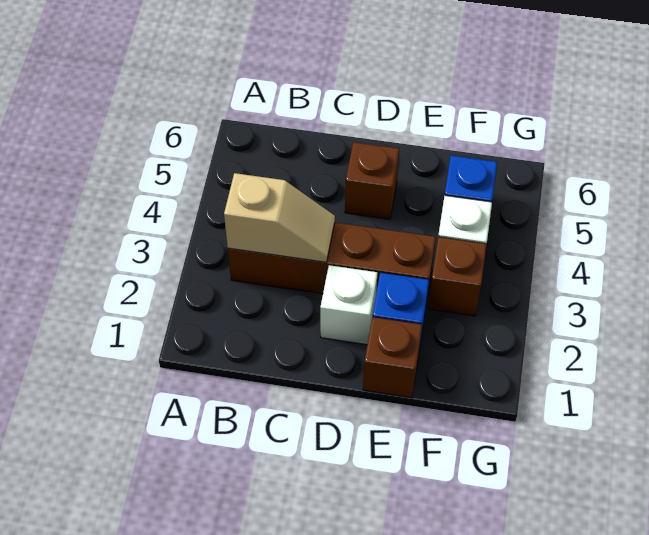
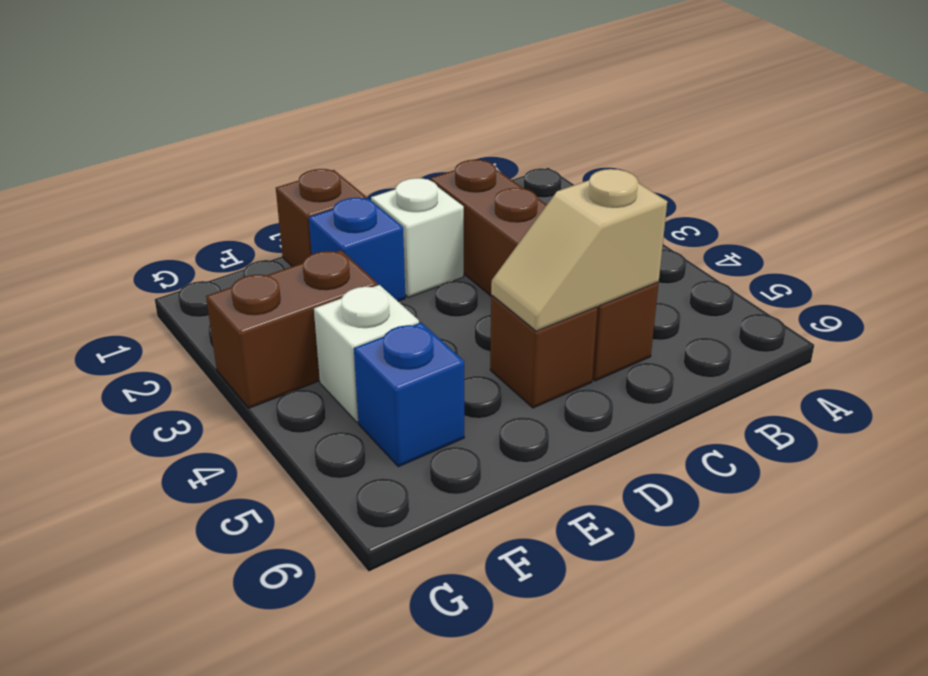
brown brick B3:E3 level 1 -> brown brick C2:C5 level 1
tan slope B3:C3 level 2 top B -> tan slope C5:D5 level 2 top C
brown brick F3 level 1 -> brown brick F3:G3 level 1

